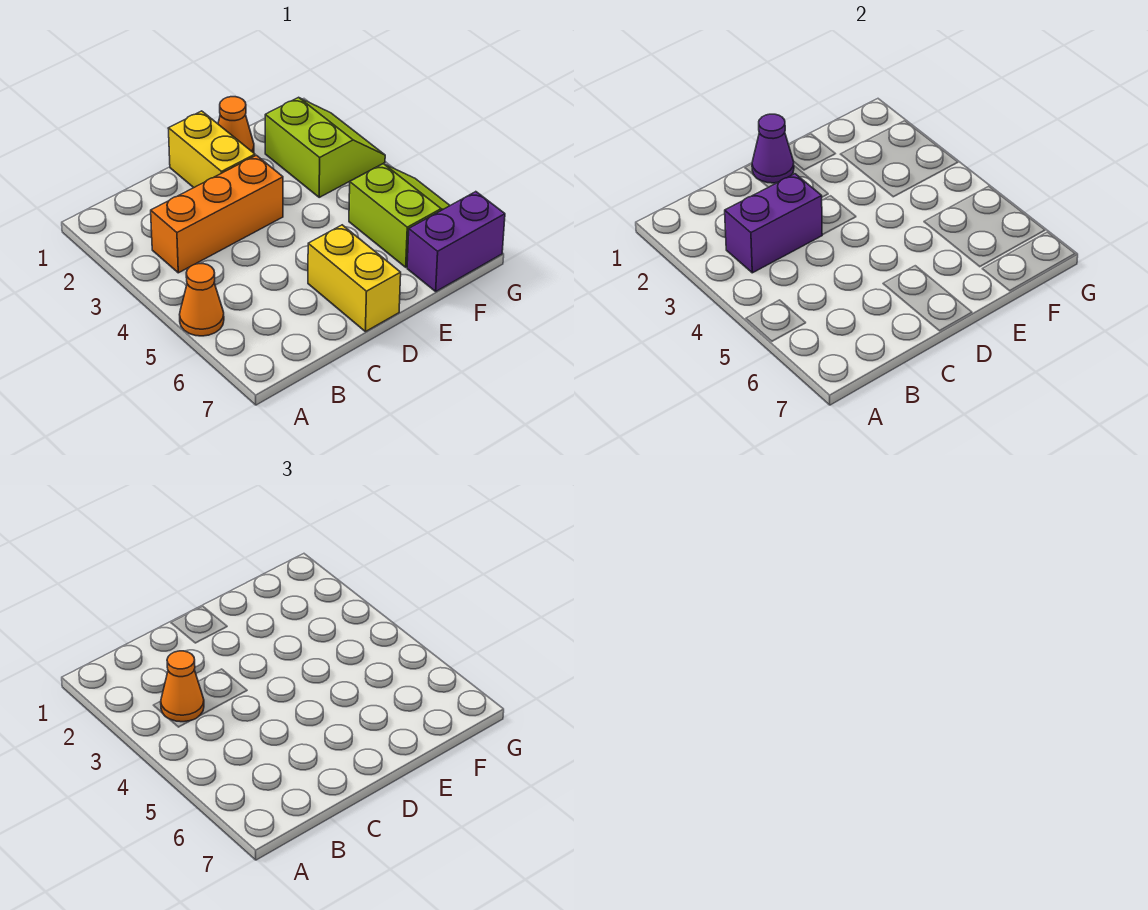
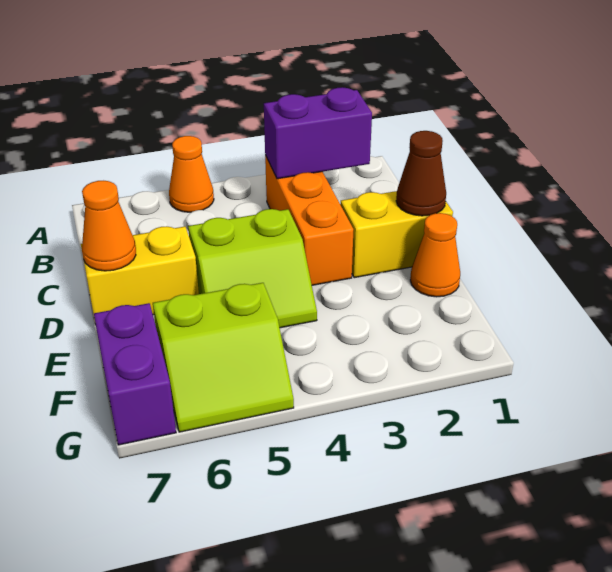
purple brick B3:C3 level 2 -> purple brick B2:B3 level 2
orange cone B3 level 3 -> orange cone D7 level 2
purple cone D1 level 2 -> brown cone D1 level 2
lime slope F2:G3 level 1 top F -> lime slope D4:E5 level 1 top D

